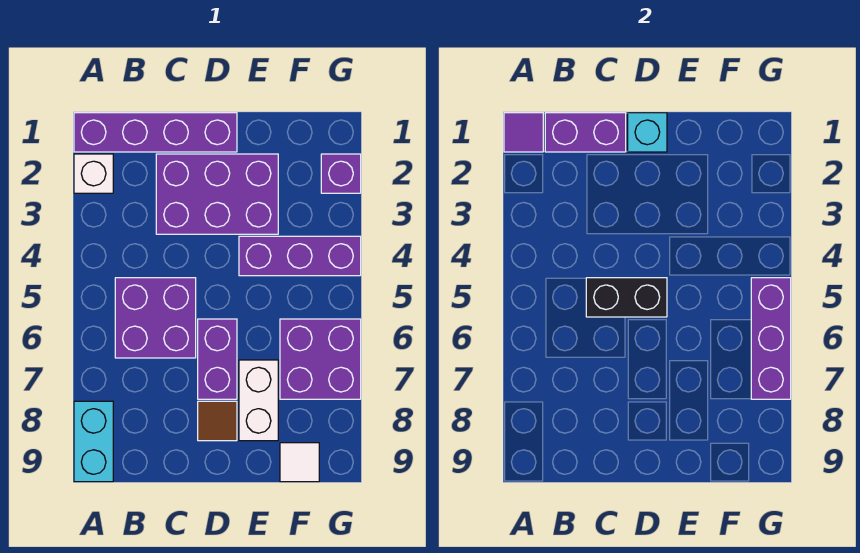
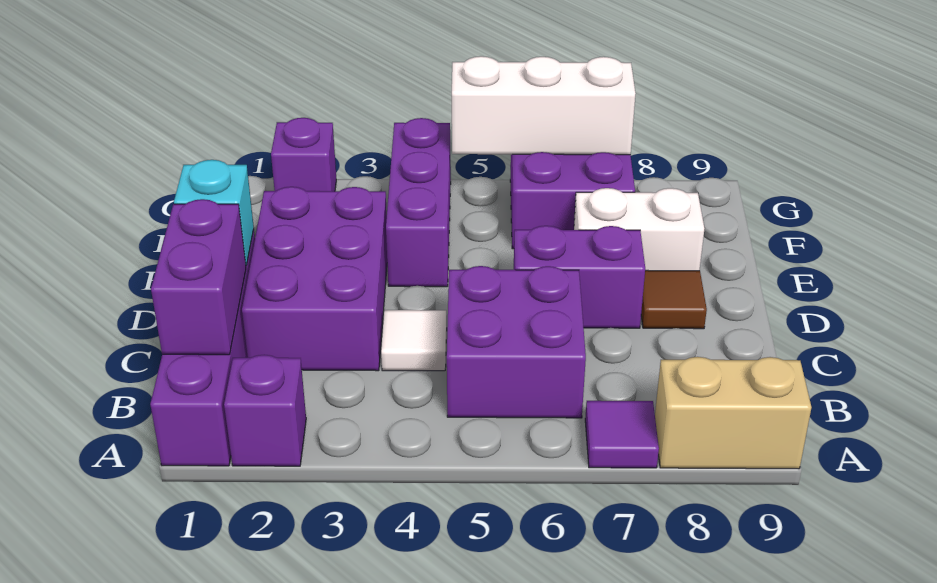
purple tile A1 level 2 -> purple tile A7 level 1
white brick A2 level 1 -> purple brick A2 level 1
cyan brick A8:A9 level 1 -> tan brick A8:A9 level 1
black brick C5:D5 level 2 -> none
white tile F9 level 1 -> white tile C4 level 1
purple brick G5:G7 level 2 -> white brick G5:G7 level 2

